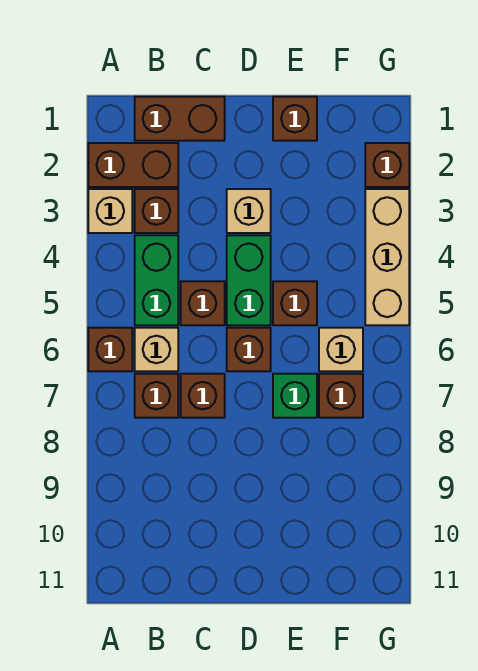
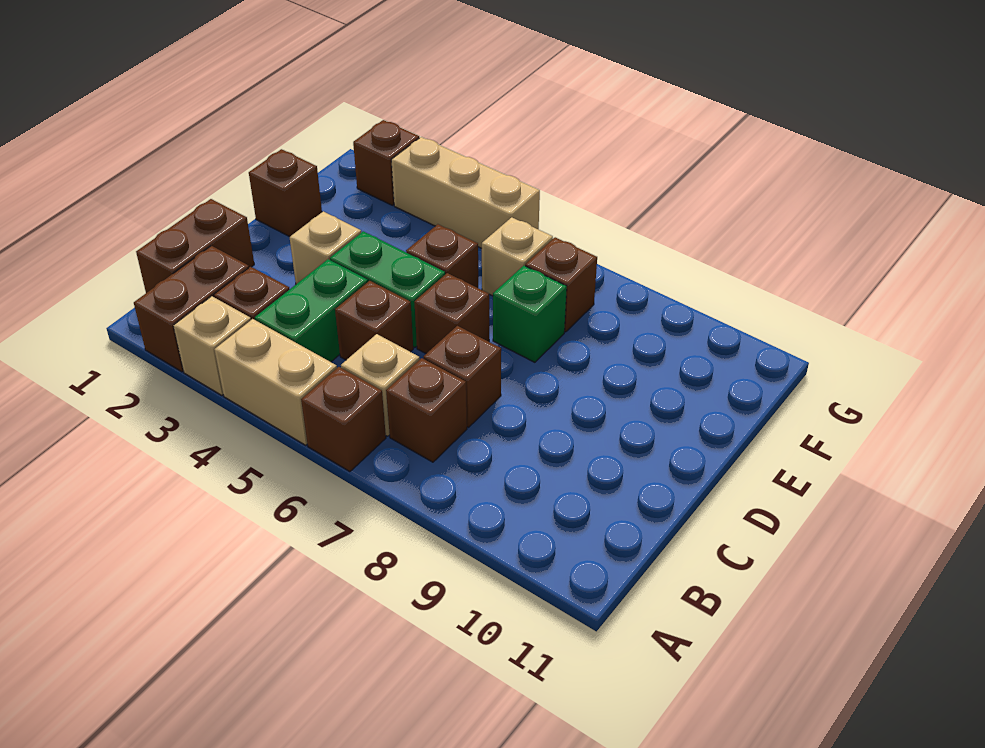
none -> tan brick A4:A5 level 1
green brick B4:B5 level 1 -> green brick B4:C4 level 1

